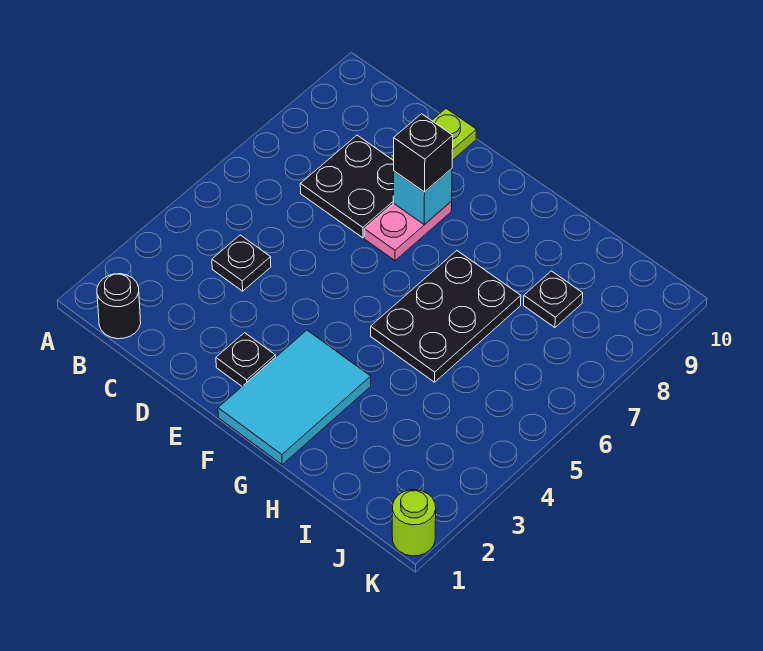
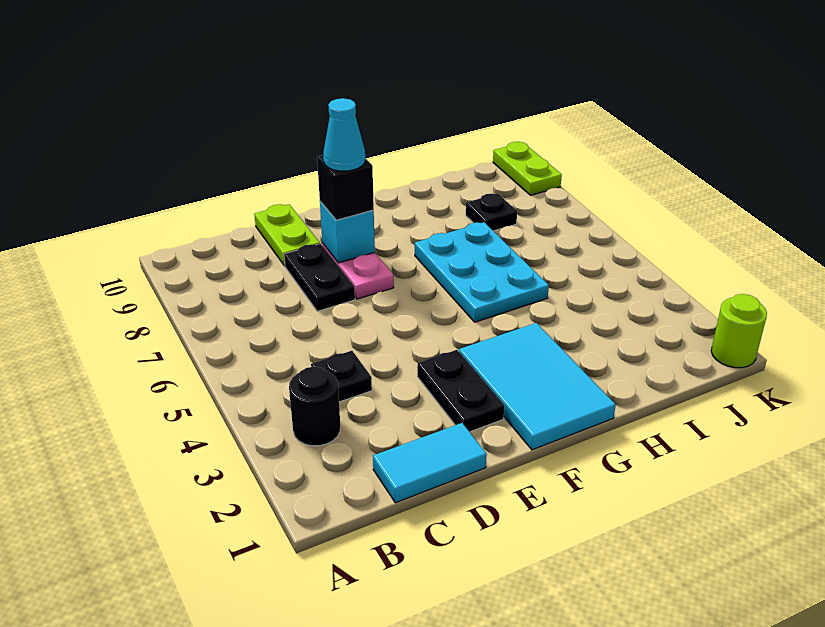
black round brick B1 level 1 -> black round brick B3 level 1
none -> cyan tile C1:D1 level 1
black plate C7:D8 level 1 -> black plate D7:D8 level 1
black plate E2 level 1 -> black plate E2:E3 level 1
none -> cyan cone E8 level 4
black plate G5:H7 level 1 -> cyan plate G5:H7 level 1
none -> lime plate K9:K10 level 1

